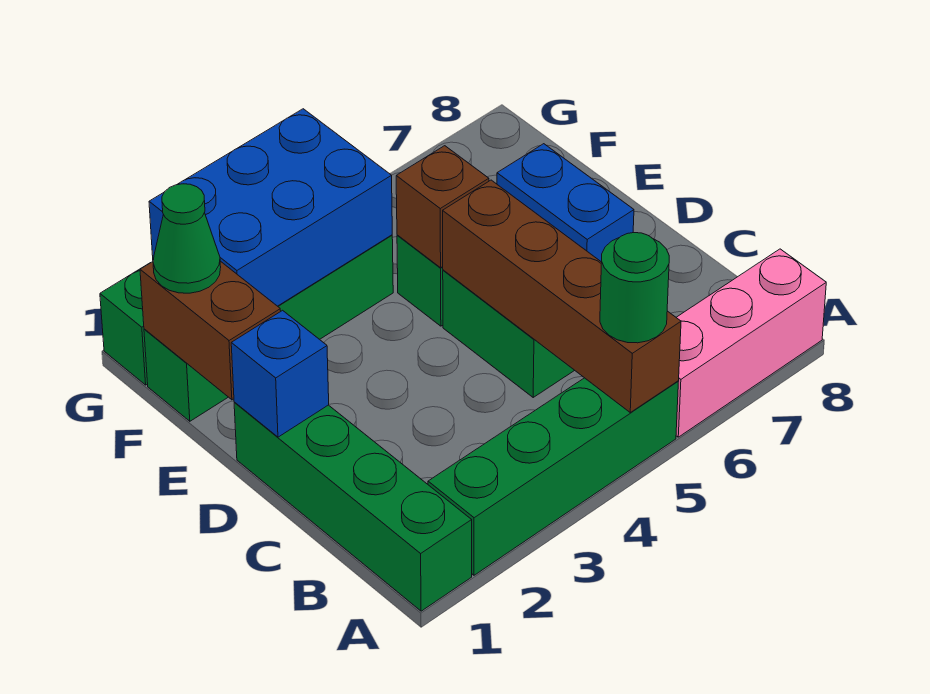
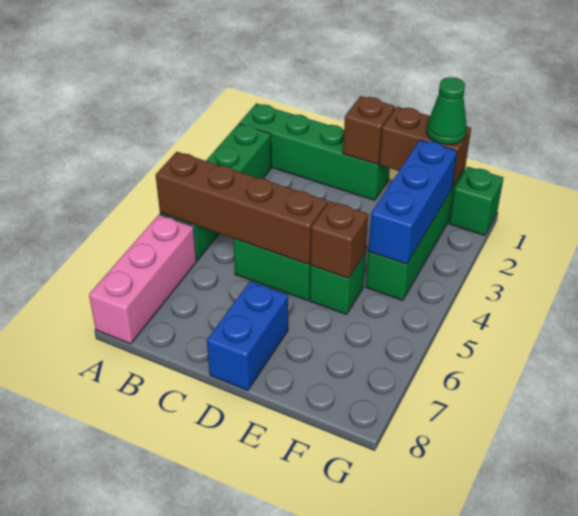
green round brick A5 level 3 -> none
blue brick D1 level 2 -> brown brick D1 level 2
blue brick D7:E7 level 1 -> blue brick D7:D8 level 1
blue brick F2:G4 level 2 -> blue brick F2:F4 level 2

